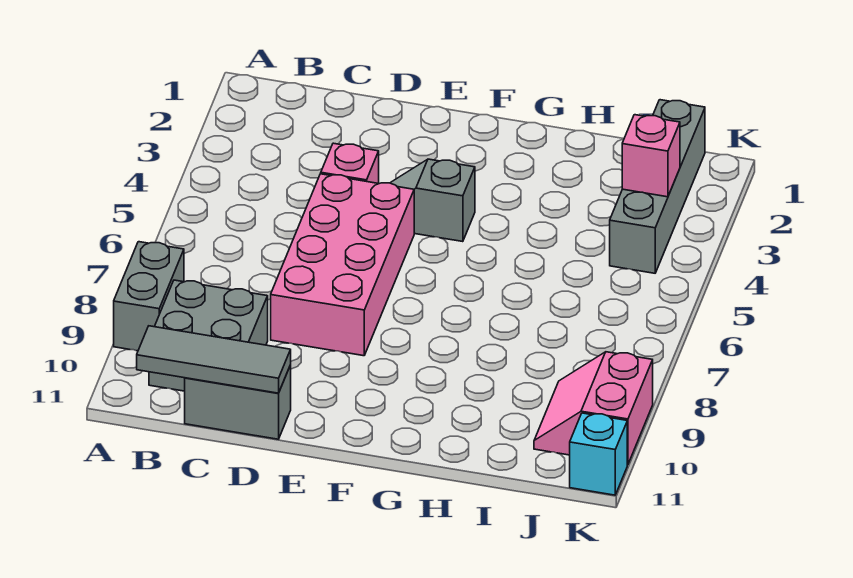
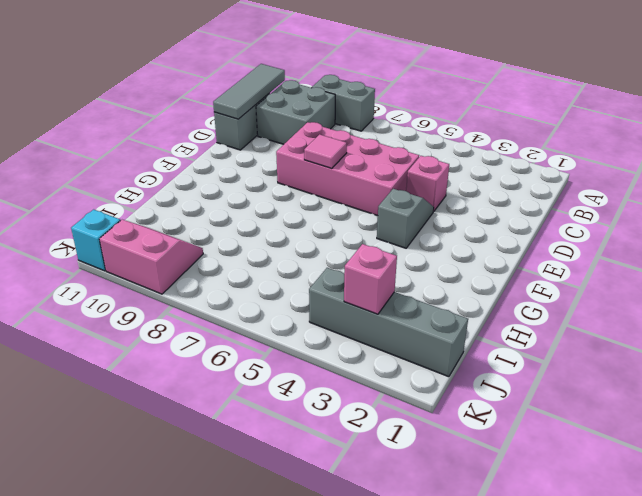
none -> pink tile E7 level 2

